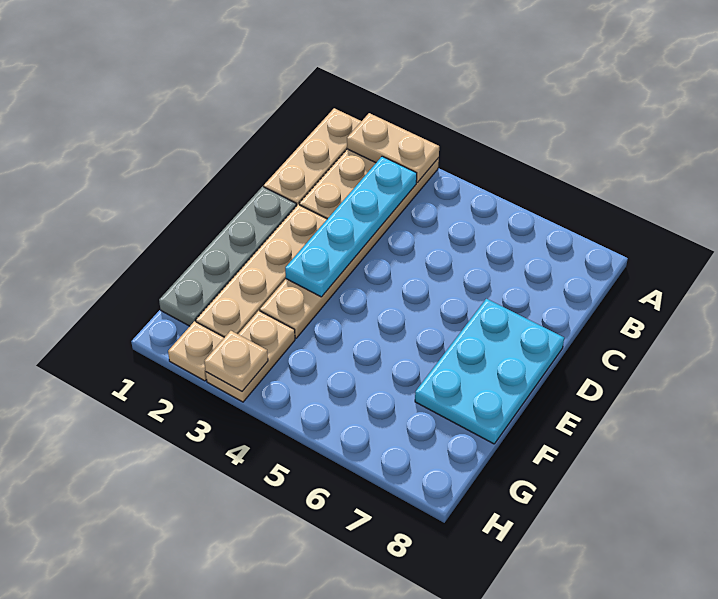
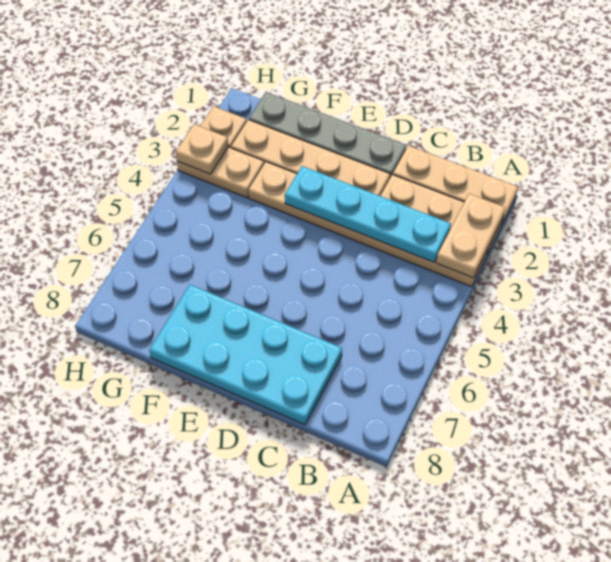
cyan plate D7:F8 level 1 -> cyan plate C7:F8 level 1

